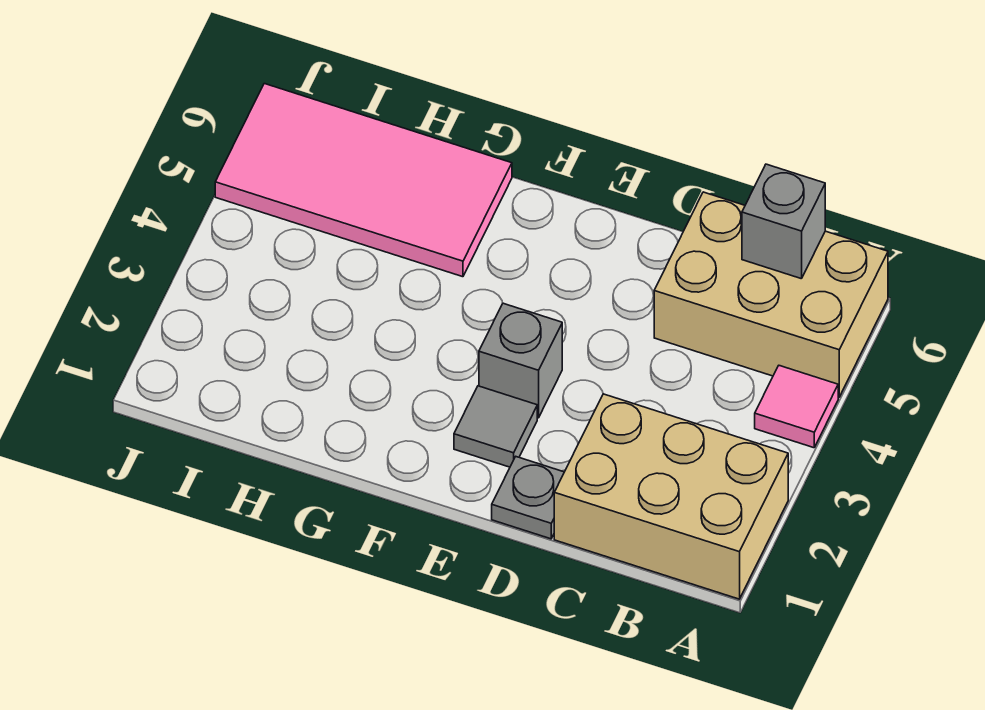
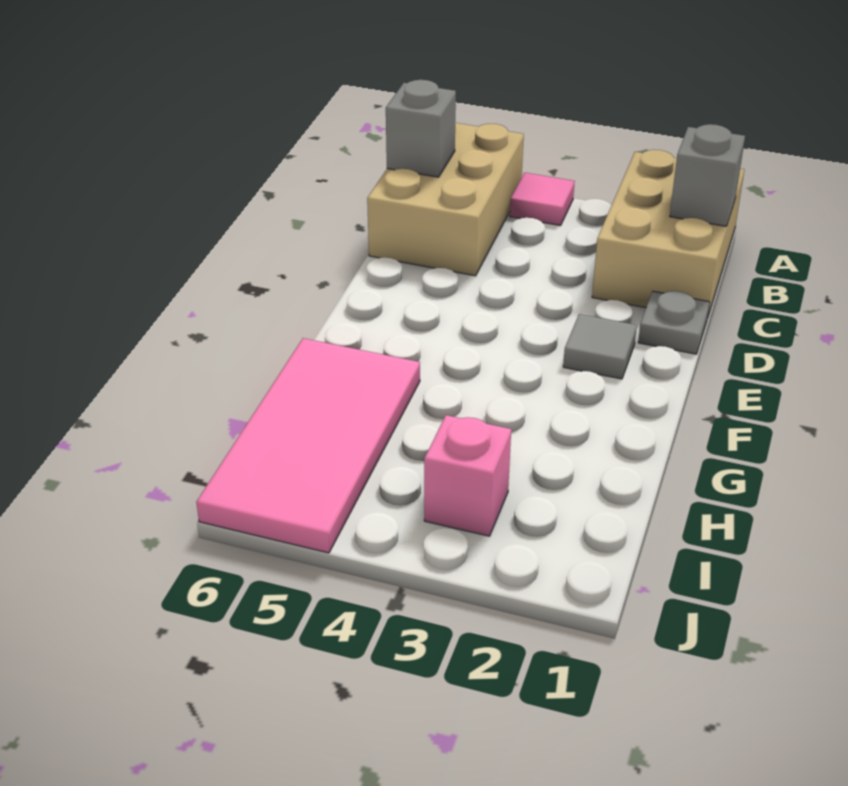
grey brick E3 level 1 -> grey brick B1 level 2
none -> pink brick I3 level 1

